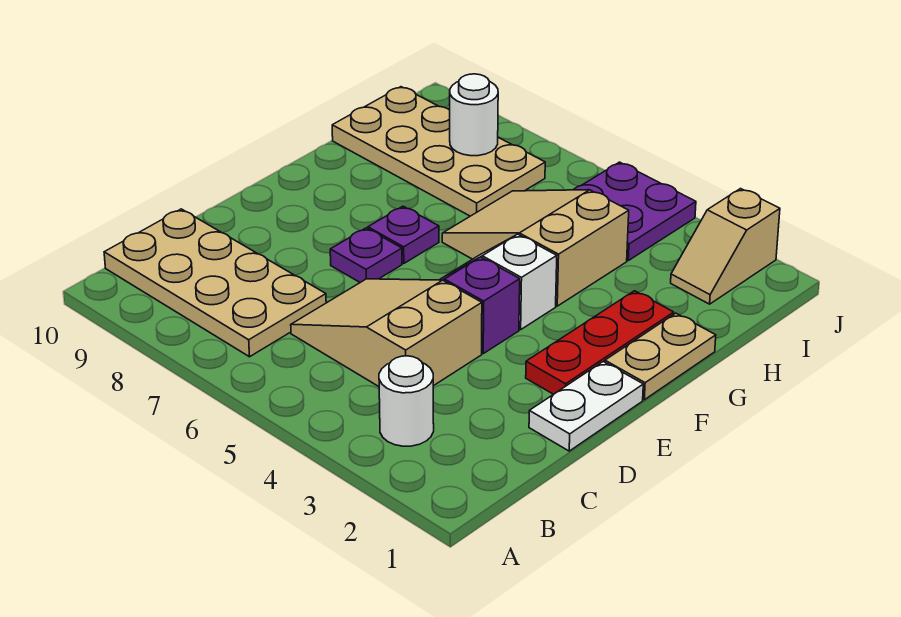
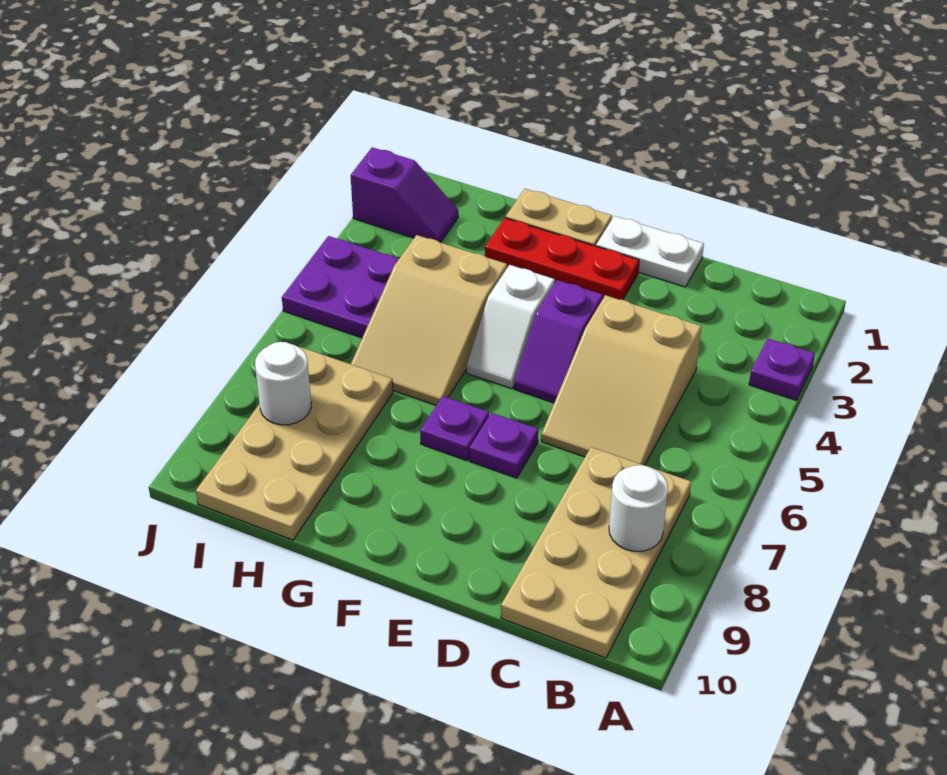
none -> purple plate A3 level 1
white round brick B3 level 1 -> white round brick B8 level 2
tan slope I2:J2 level 1 top J -> purple slope I2:J2 level 1 top J

